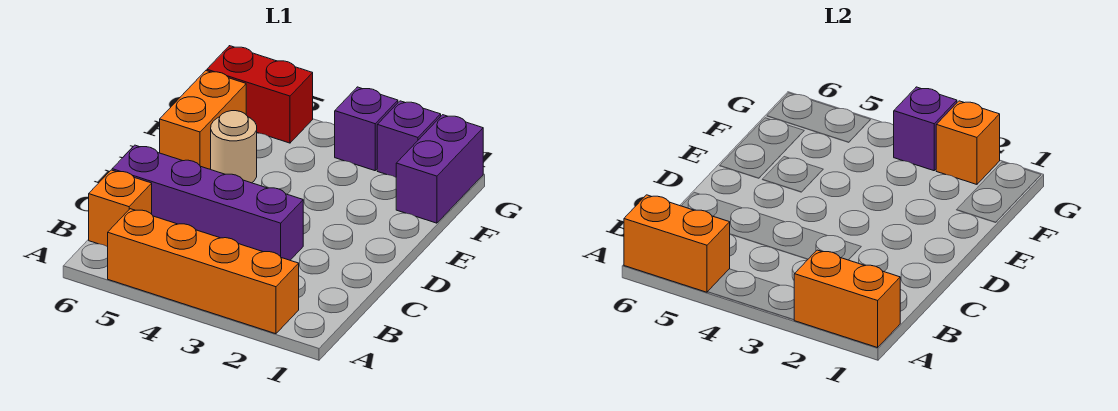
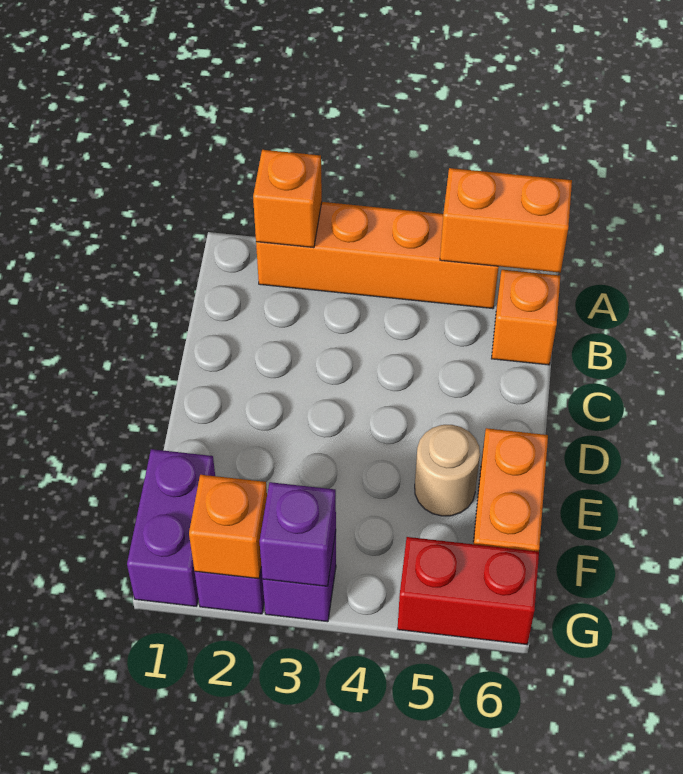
orange brick A1:A2 level 2 -> orange brick A2 level 2
purple brick C3:C6 level 1 -> none

